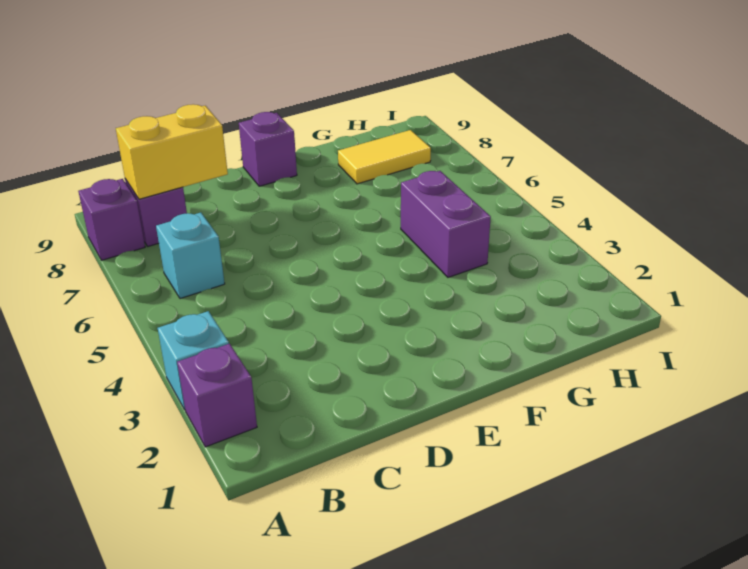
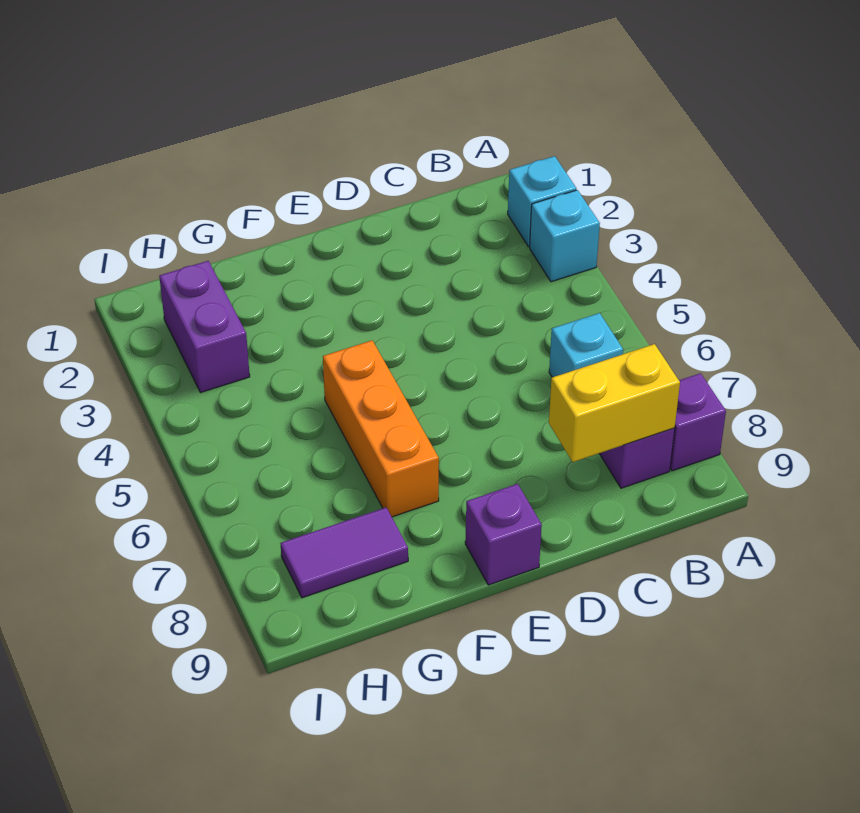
purple brick A2 level 1 -> cyan brick A2 level 1
none -> orange brick F5:F7 level 1
purple brick G4:G5 level 1 -> purple brick H2:H3 level 1
yellow tile G8:H8 level 1 -> purple tile G8:H8 level 1

